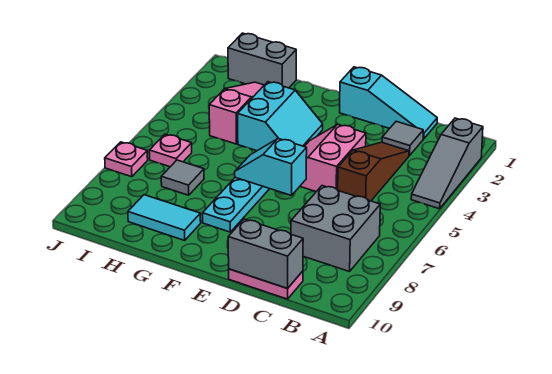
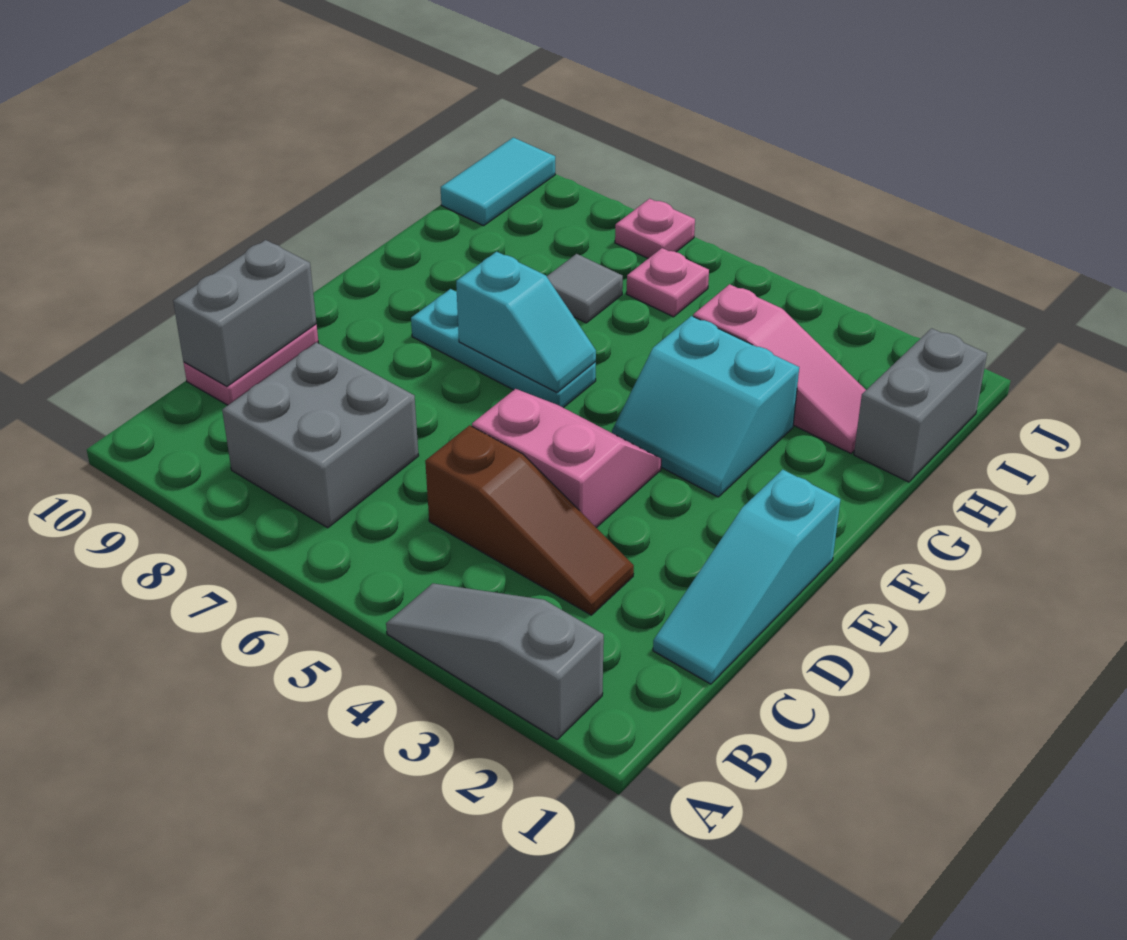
grey tile C2 level 1 -> none
cyan slope E6:F6 level 2 top E -> cyan slope F6:F7 level 2 top 7
cyan tile G9:H9 level 1 -> cyan tile I10:J10 level 1

